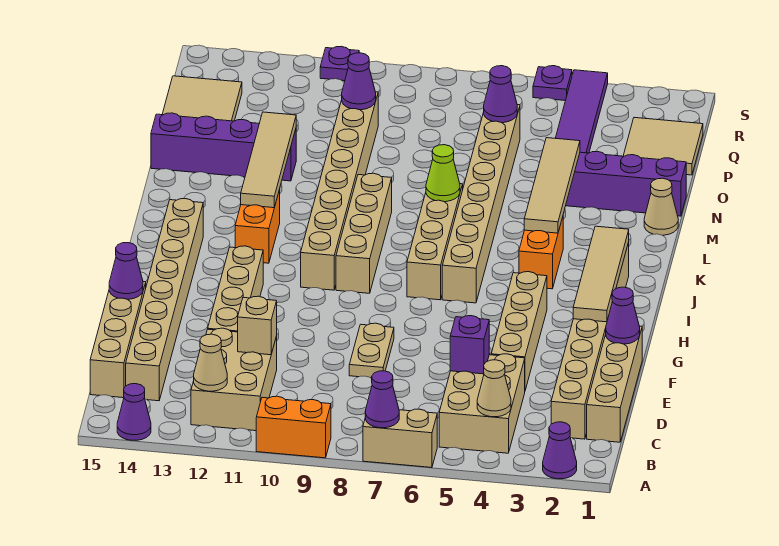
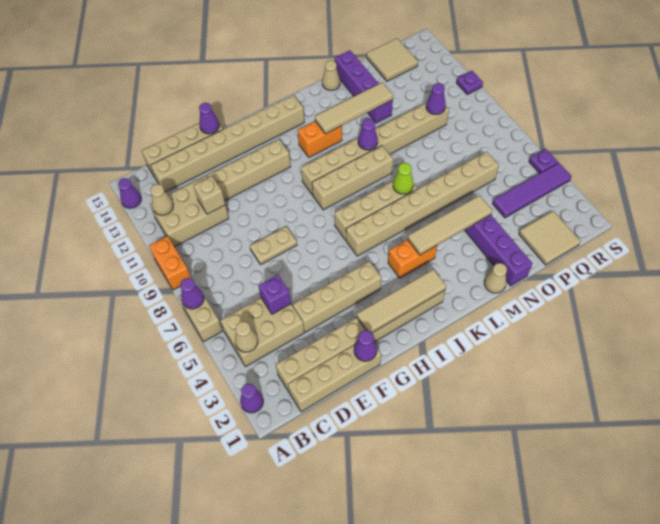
none -> tan cone M15 level 1
purple cone P6 level 2 -> purple cone L10 level 2

